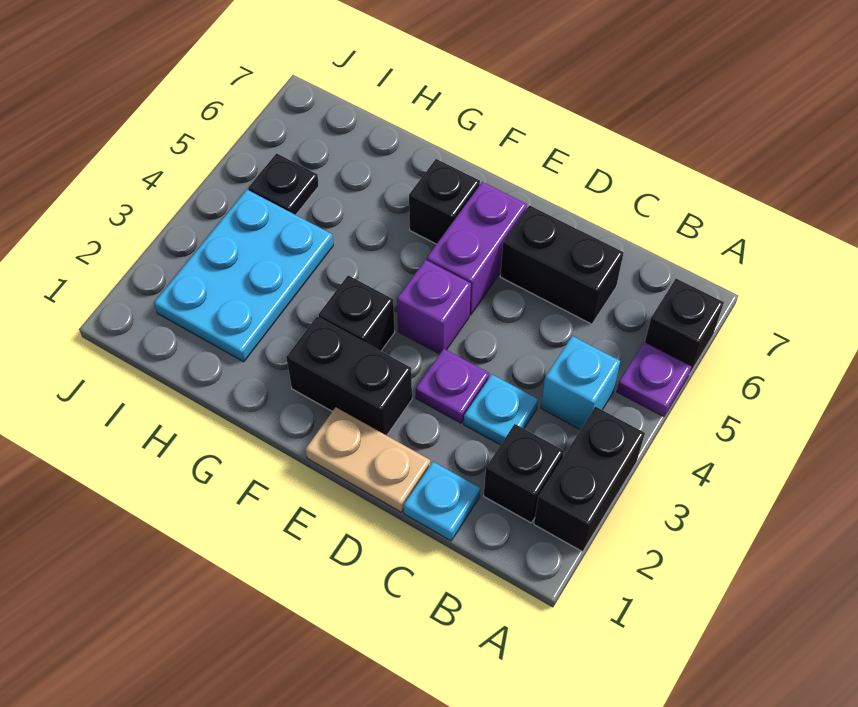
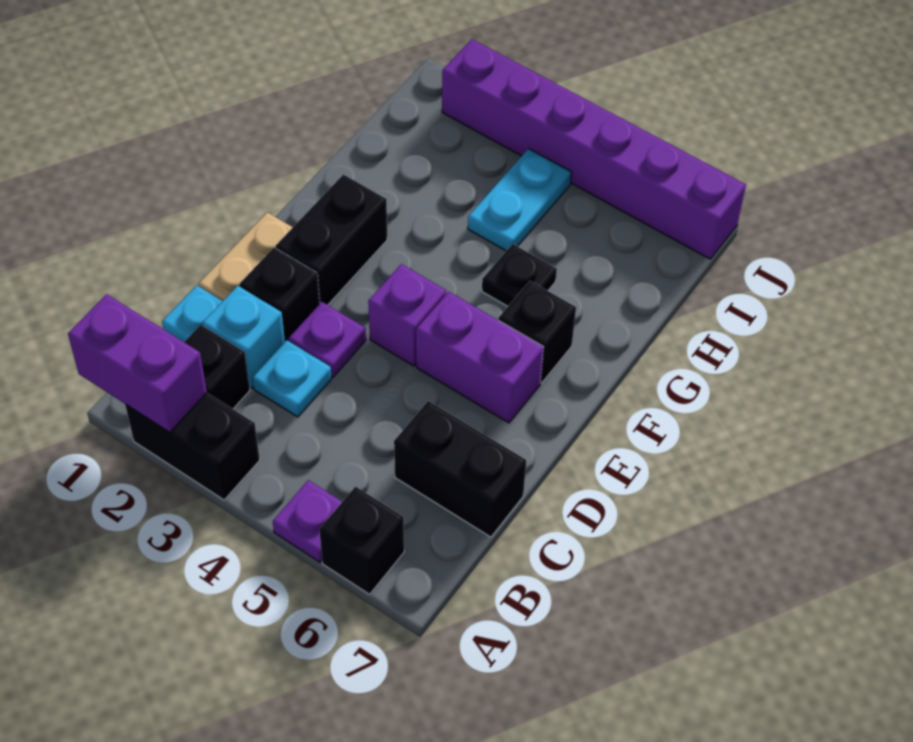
none -> purple brick A1:A2 level 2
cyan brick B4 level 1 -> cyan brick C2 level 1
black brick C6:D6 level 1 -> black brick C6:C7 level 1
black brick F3 level 1 -> black brick D2 level 1
cyan plate H2:I4 level 1 -> cyan plate H4:I4 level 1
black plate I5 level 1 -> black plate G5 level 1
none -> purple brick J2:J7 level 1

